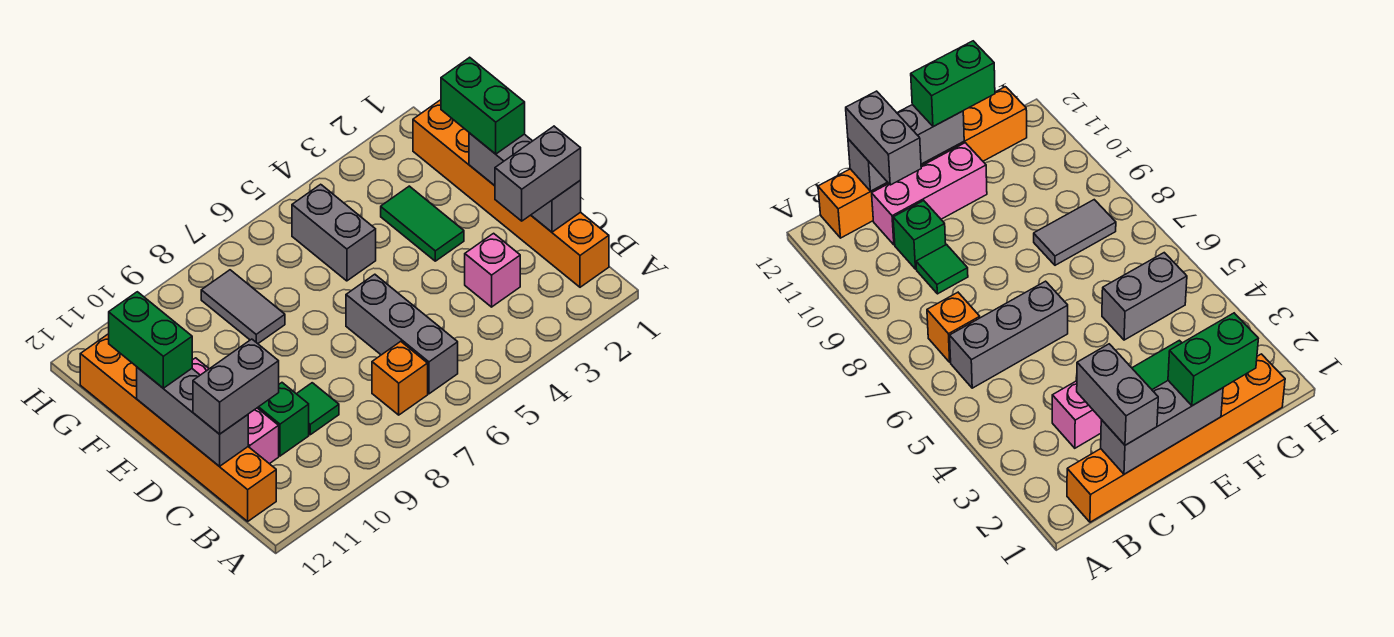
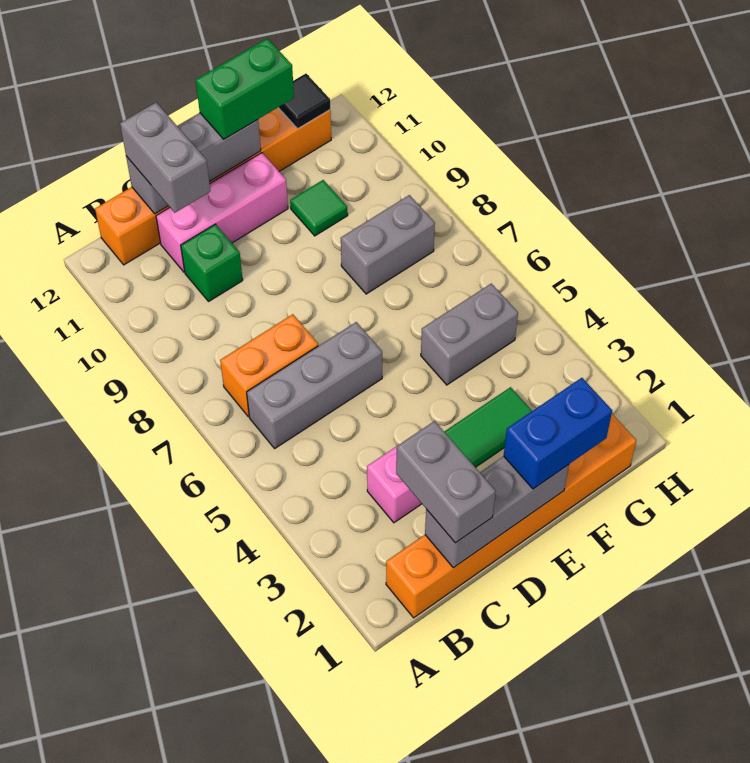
orange brick B7 level 1 -> orange brick B7:C7 level 1
green tile C9 level 1 -> green tile F10 level 1
green brick E1:F1 level 3 -> blue brick E1:F1 level 3
grey tile F8:G8 level 1 -> grey brick F8:G8 level 1
none -> black tile G12 level 2

